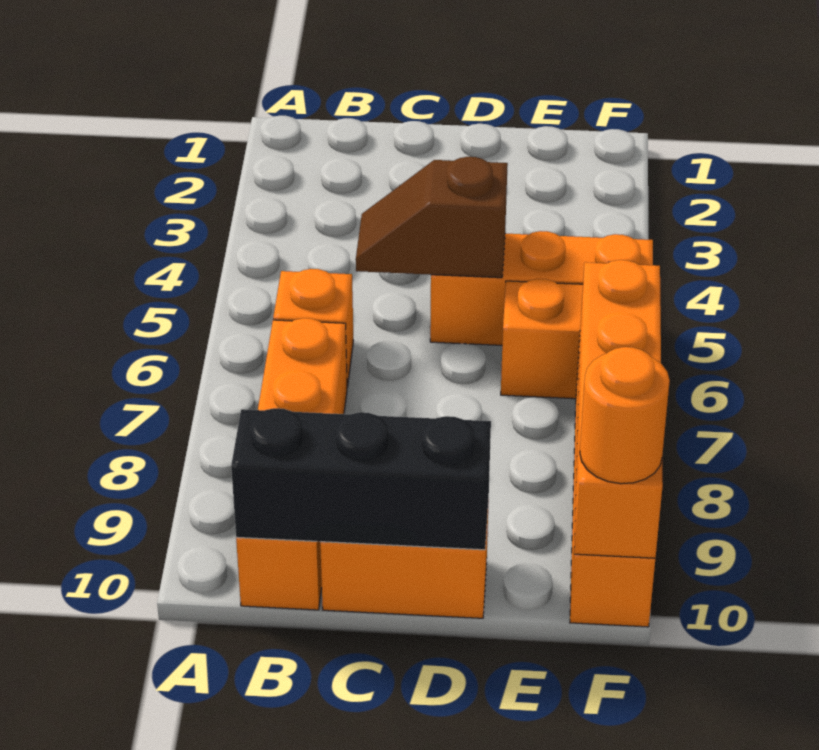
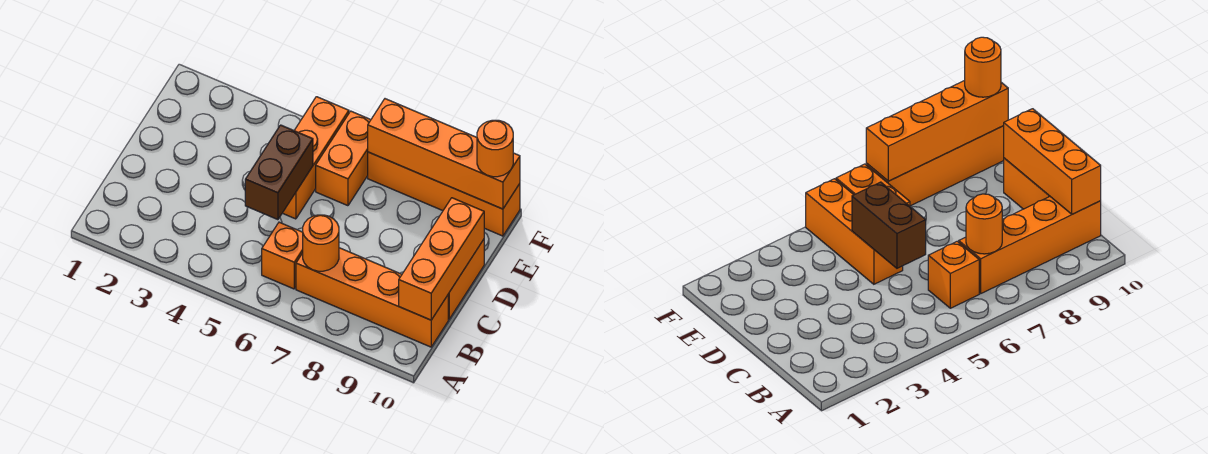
none -> orange round brick B7 level 2
black brick B10:D10 level 2 -> orange brick B10:D10 level 2
brown slope C5:D5 level 2 top D -> brown brick C5:D5 level 2

